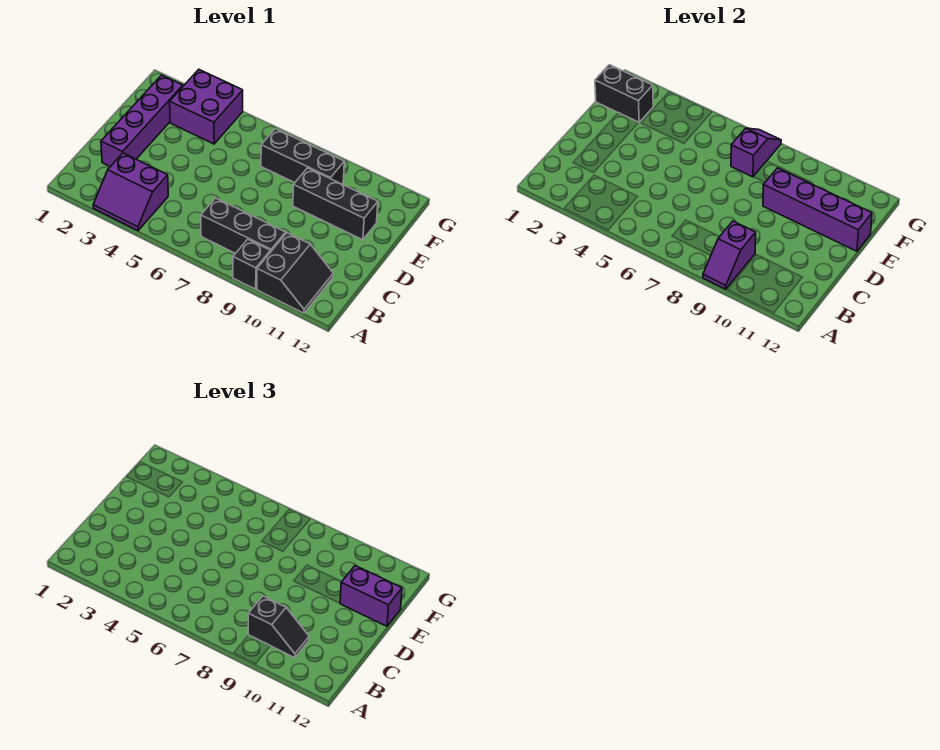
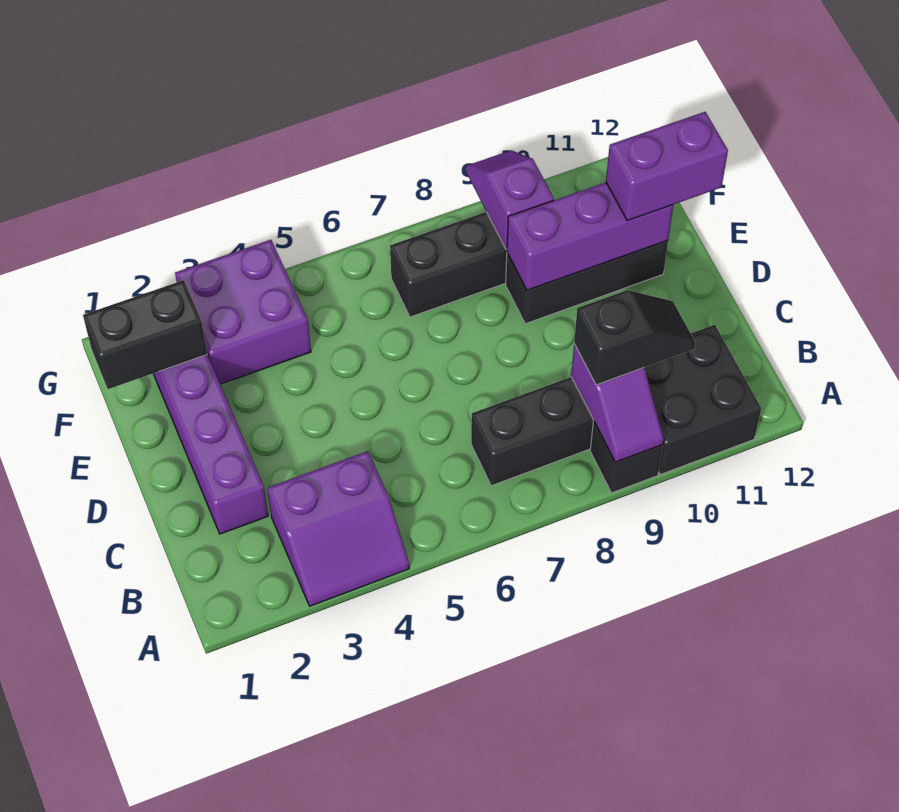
black slope A10:B11 level 1 top 10 -> black brick A10:B11 level 1
purple brick E9:E12 level 2 -> purple brick E9:E11 level 2
purple slope F7:G7 level 2 top F -> purple slope F9:G9 level 2 top F

